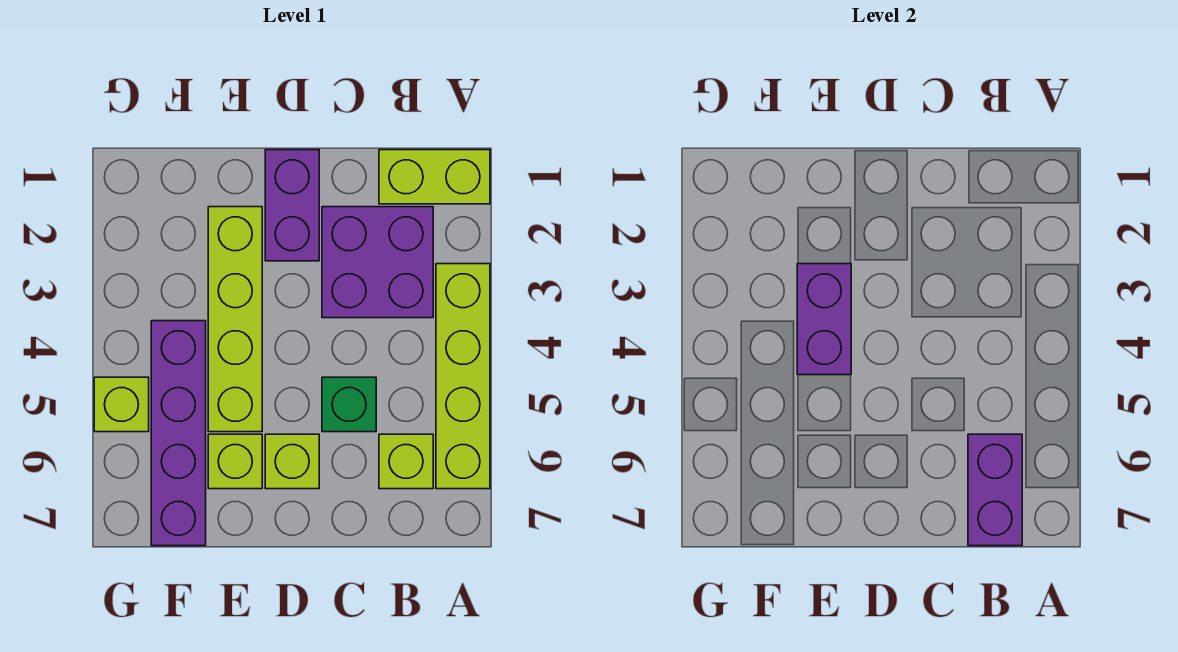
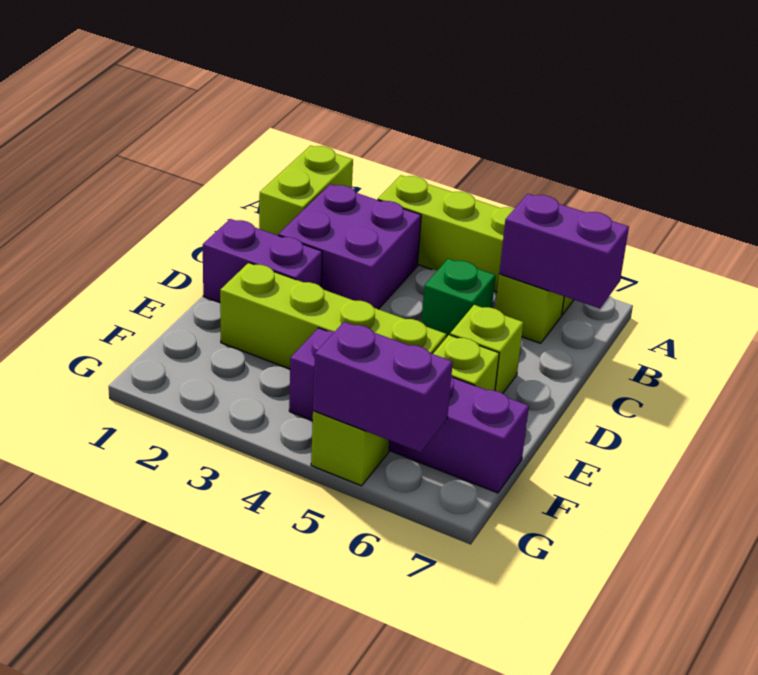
purple brick E3:E4 level 2 -> purple brick G5:G6 level 2

